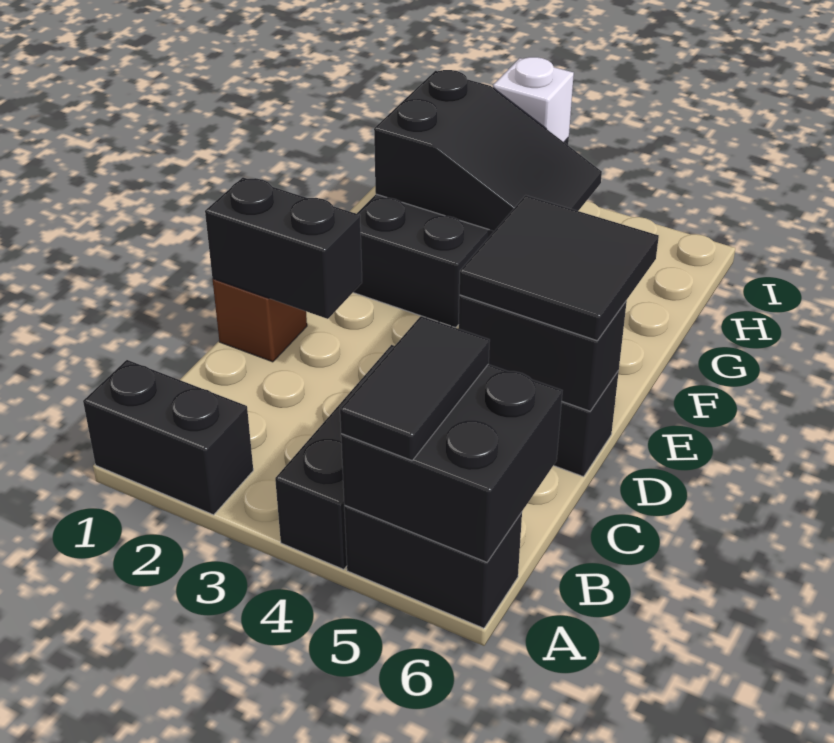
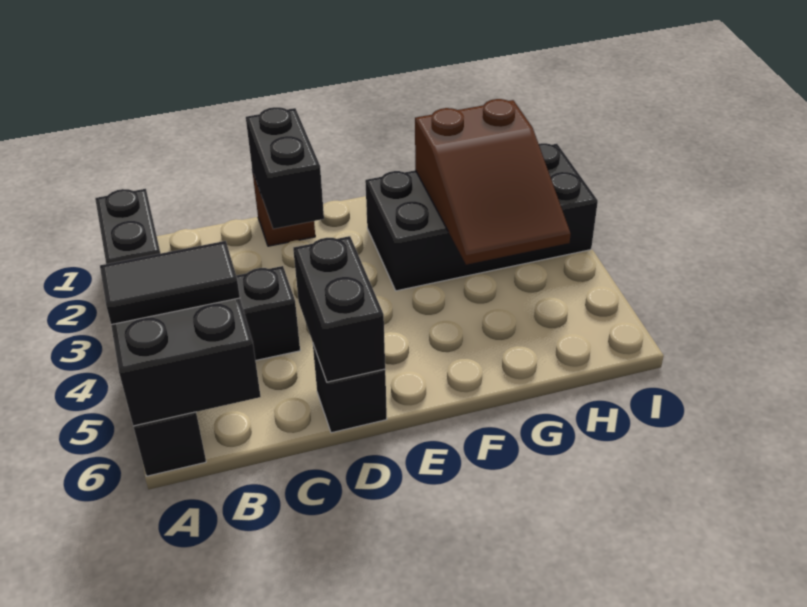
black tile D5:E6 level 3 -> none
black slope G2:H4 level 2 top 2 -> brown slope G2:H4 level 2 top 2
white brick I3 level 2 -> none

